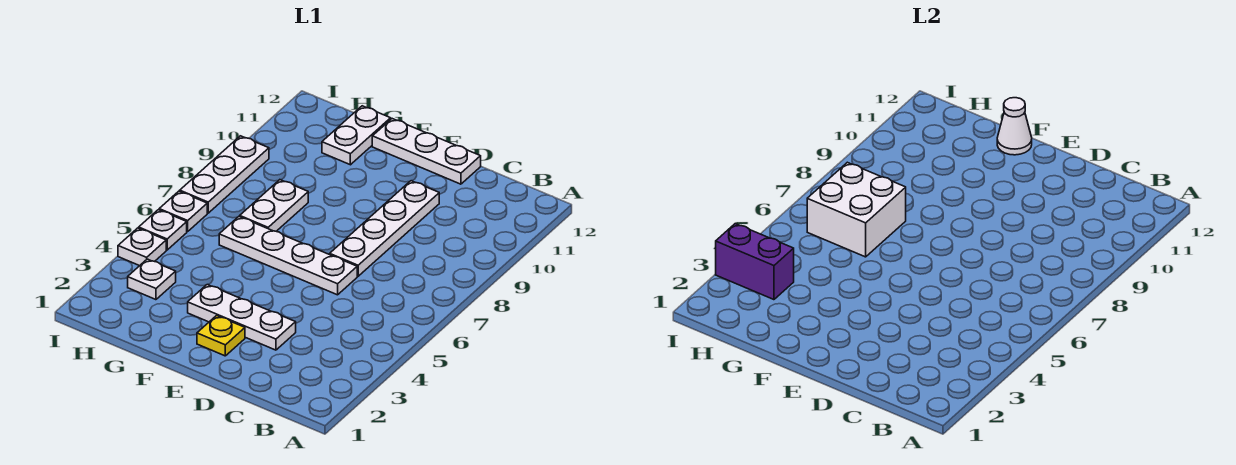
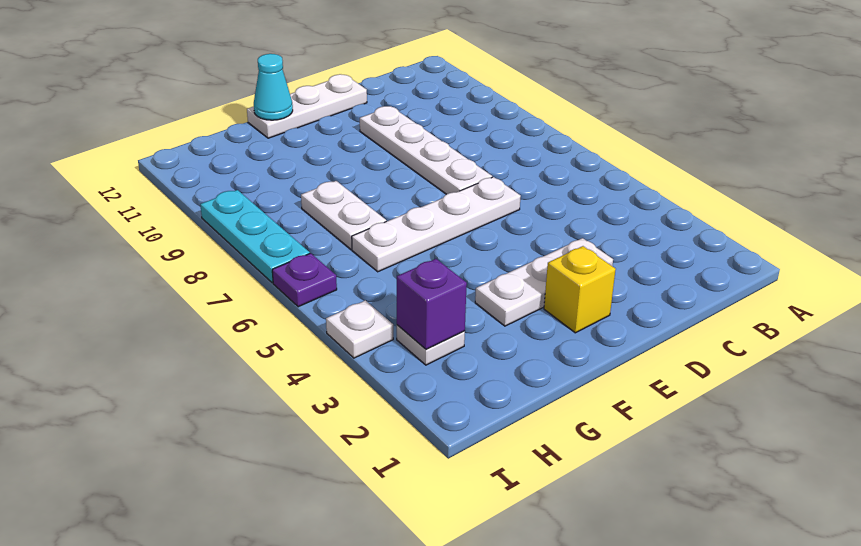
yellow plate E2 level 1 -> yellow brick E2 level 1
white cone F12 level 2 -> cyan cone F12 level 2
white brick G6:H7 level 2 -> none
white plate G11:G12 level 1 -> none
purple brick H3:I3 level 2 -> purple brick H3 level 2
white plate I5 level 1 -> none
white plate I6 level 1 -> purple plate I6 level 1
white plate I7:I9 level 1 -> cyan plate I7:I9 level 1

